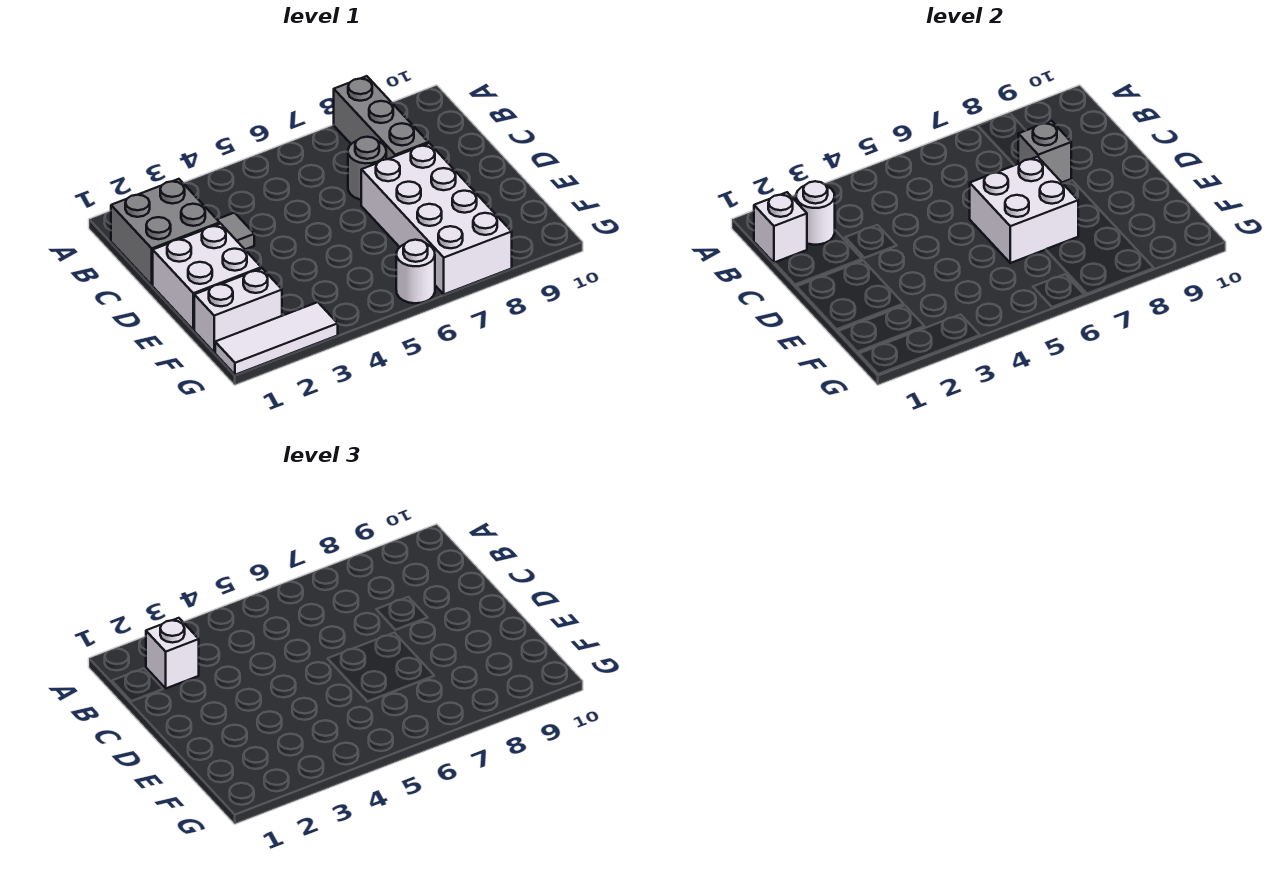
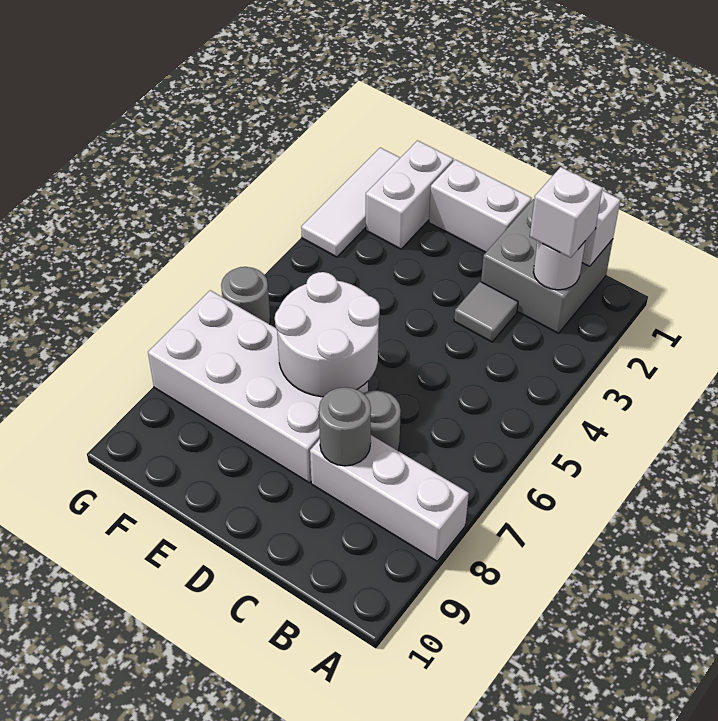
grey brick A8:C8 level 1 -> white brick A8:C8 level 1
grey brick C8 level 2 -> grey round brick C8 level 2
white brick D1:E2 level 1 -> white brick D1:E1 level 1
white brick D6:E7 level 2 -> white round brick D6:E7 level 2
white round brick G6 level 1 -> grey round brick G6 level 1

